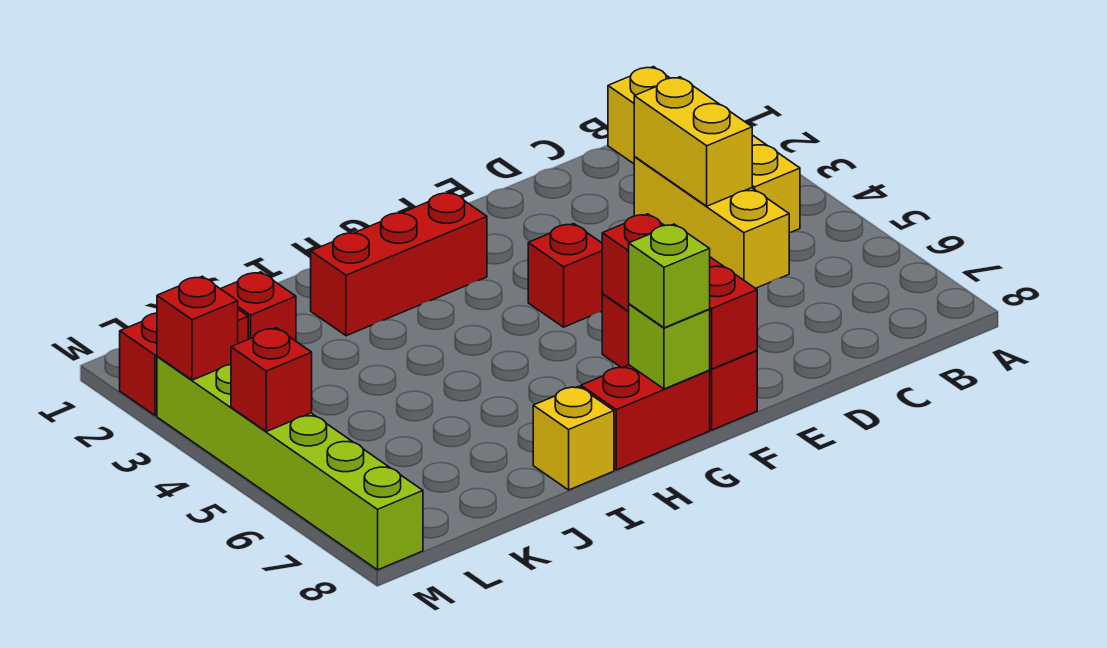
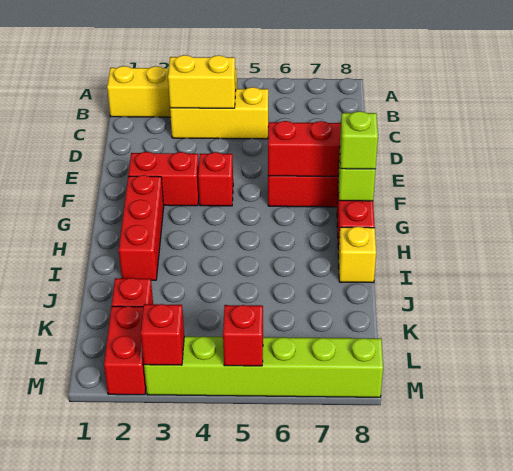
none -> red brick F2:F3 level 1

